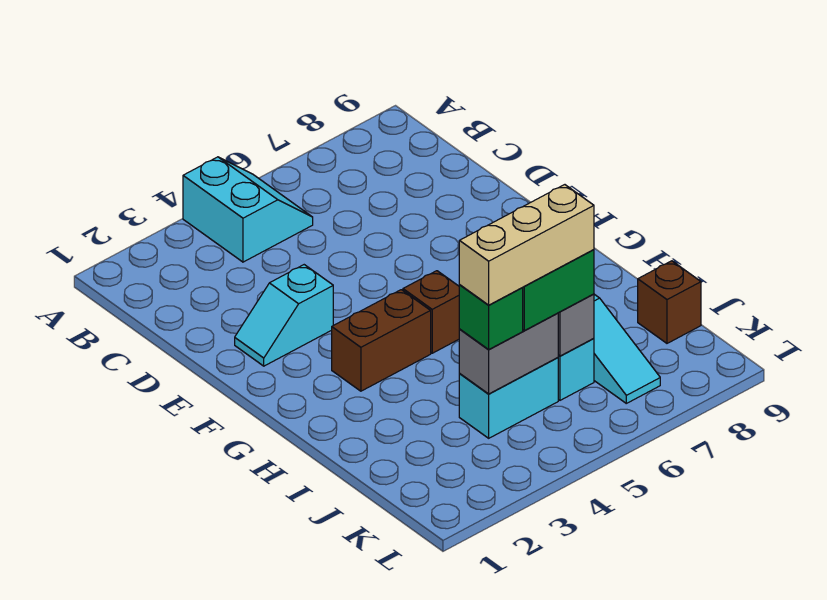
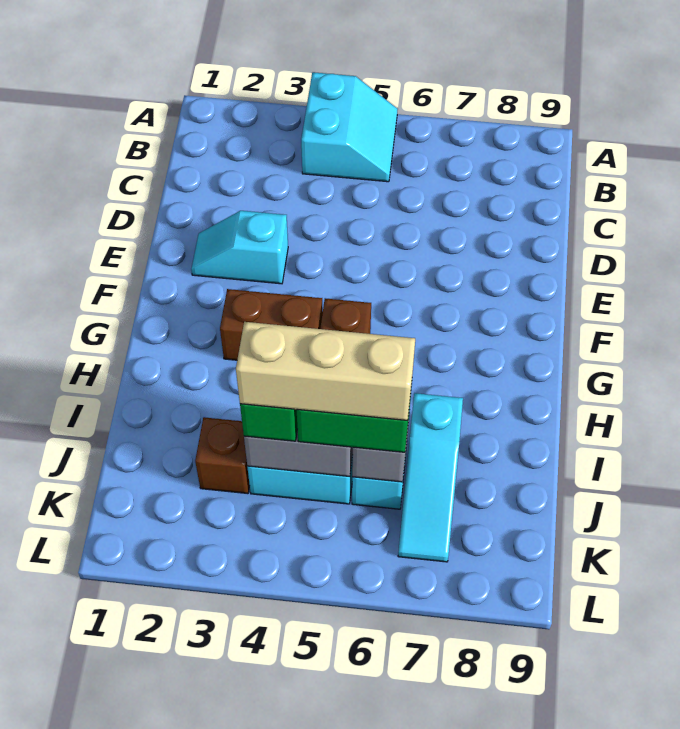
brown brick J9 level 1 -> brown brick J3 level 1

